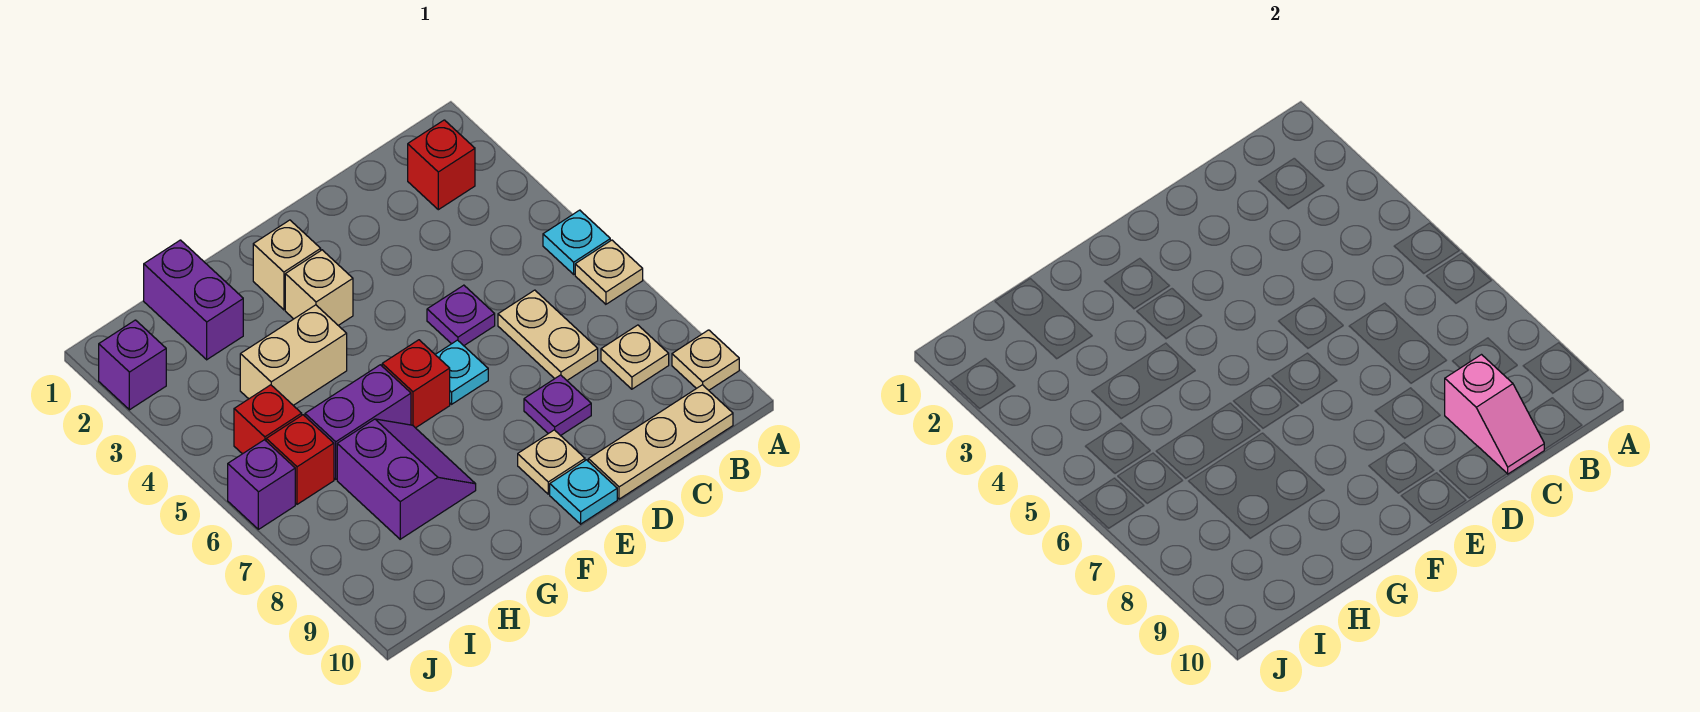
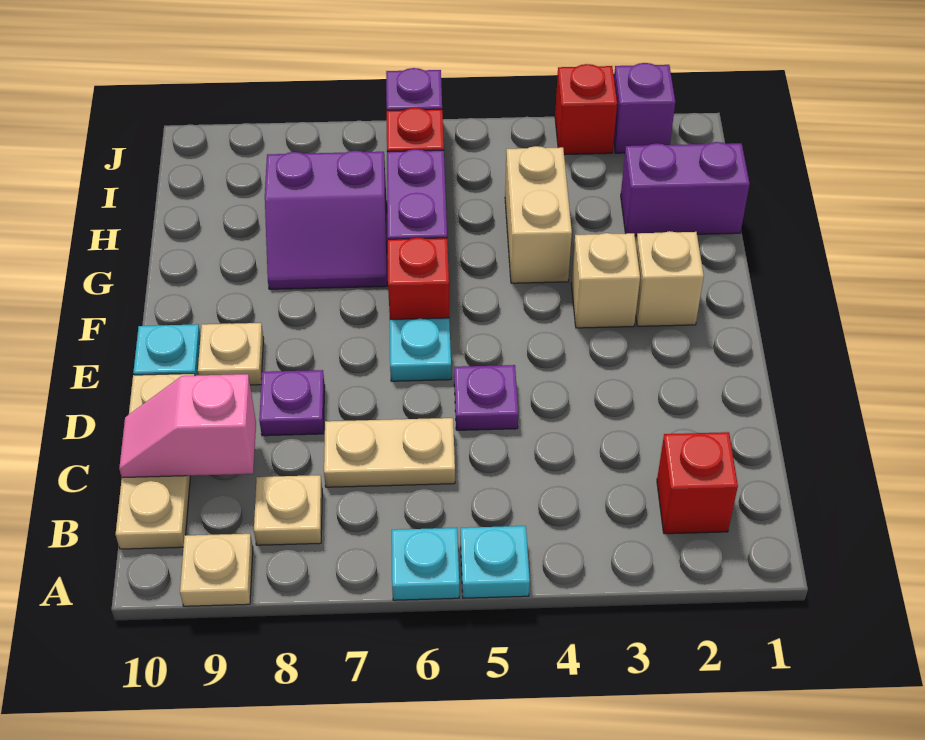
tan plate A6 level 1 -> cyan plate A6 level 1
red brick I5 level 1 -> red brick J3 level 1

